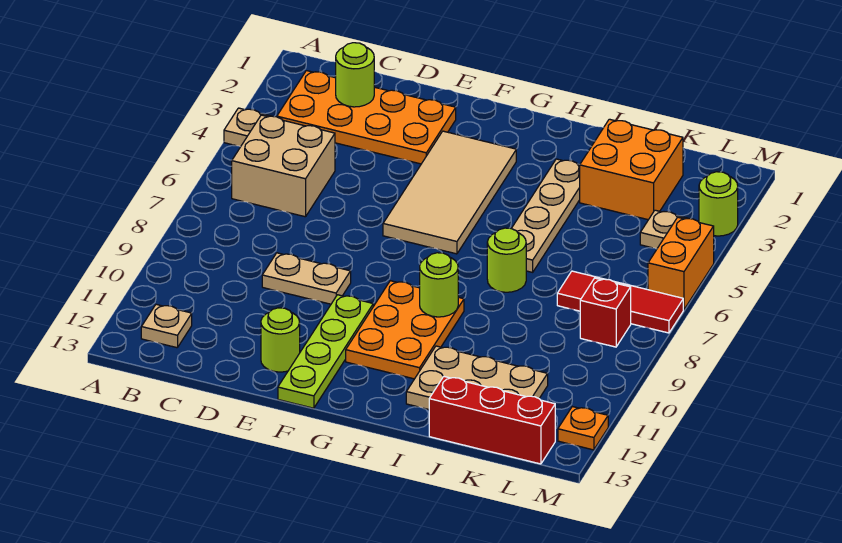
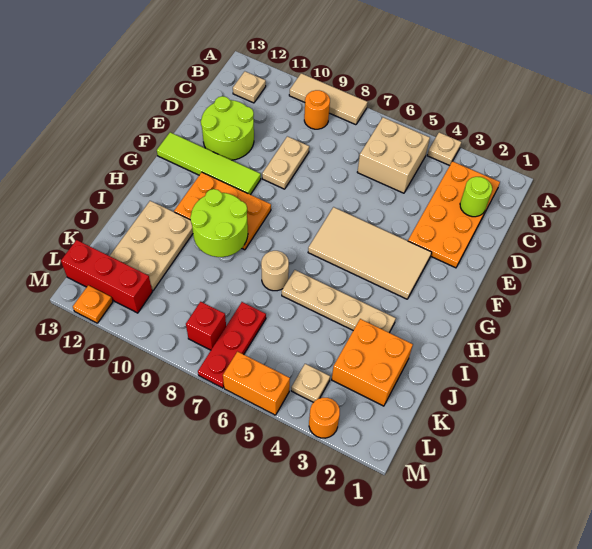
none -> tan tile A8:A10 level 1
none -> orange round brick B9 level 1
lime round brick E12 level 1 -> lime round brick D11:E12 level 1
lime plate F10:F13 level 1 -> lime tile F10:F13 level 1
lime round brick H9 level 2 -> lime round brick H9:I10 level 2
lime round brick I7 level 1 -> tan round brick I7 level 1
red brick J13:L13 level 1 -> red brick L11:L13 level 1
red tile K7:M7 level 1 -> red plate K7:M7 level 1
lime round brick M3 level 1 -> orange round brick M3 level 1

